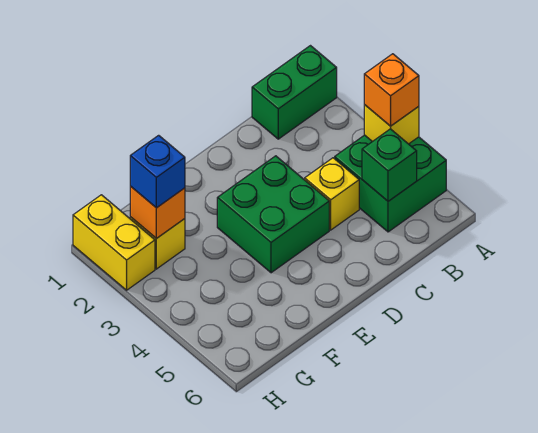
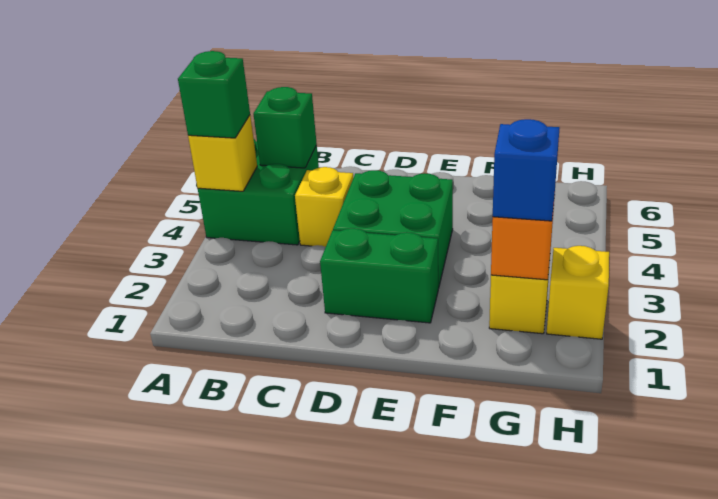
green brick A1:B1 level 1 -> green brick D2:E2 level 1
orange brick A4 level 3 -> green brick A4 level 3
yellow brick H1:H2 level 1 -> yellow brick H2 level 1

